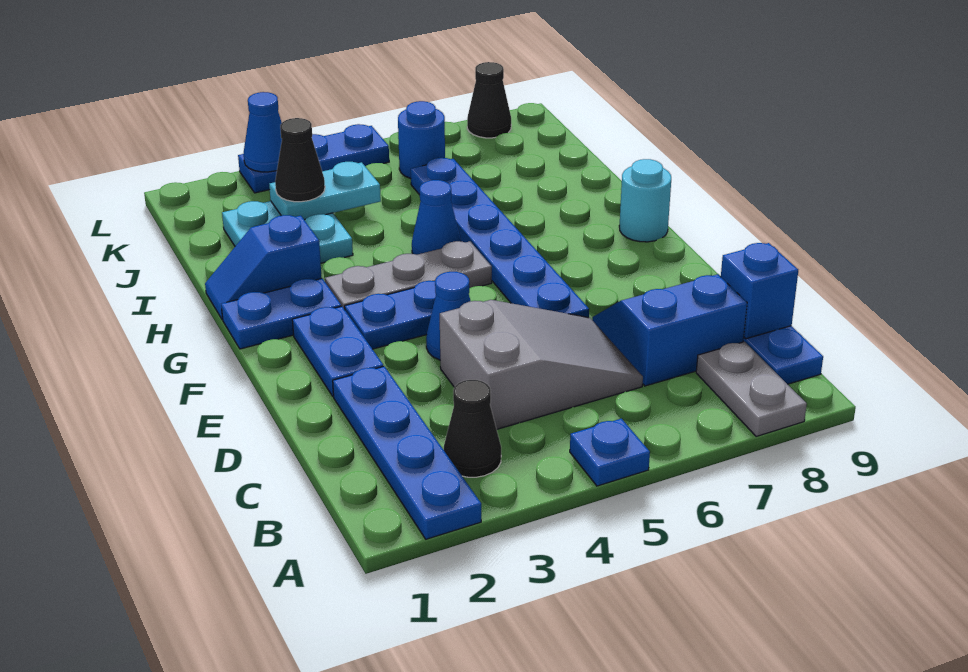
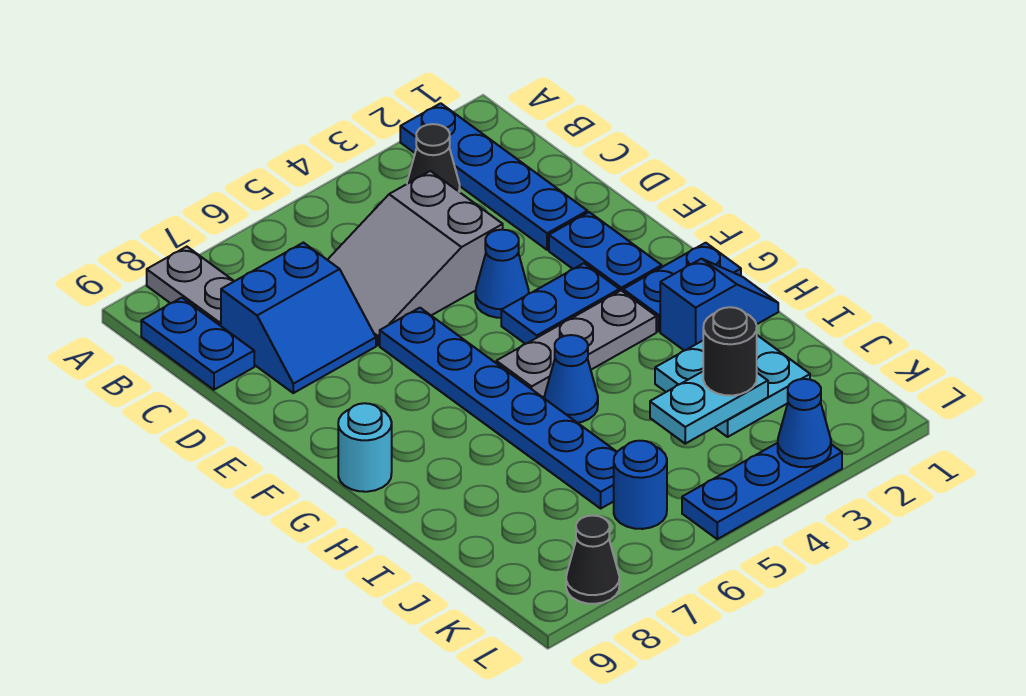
blue plate A5 level 1 -> none
blue brick C9 level 2 -> none
black cone J3 level 3 -> black round brick J3 level 3

